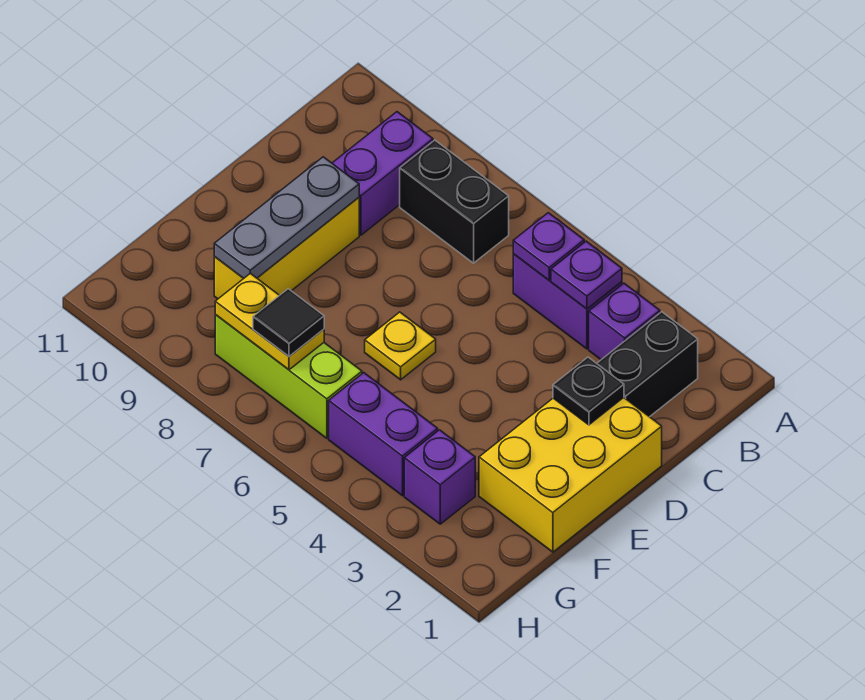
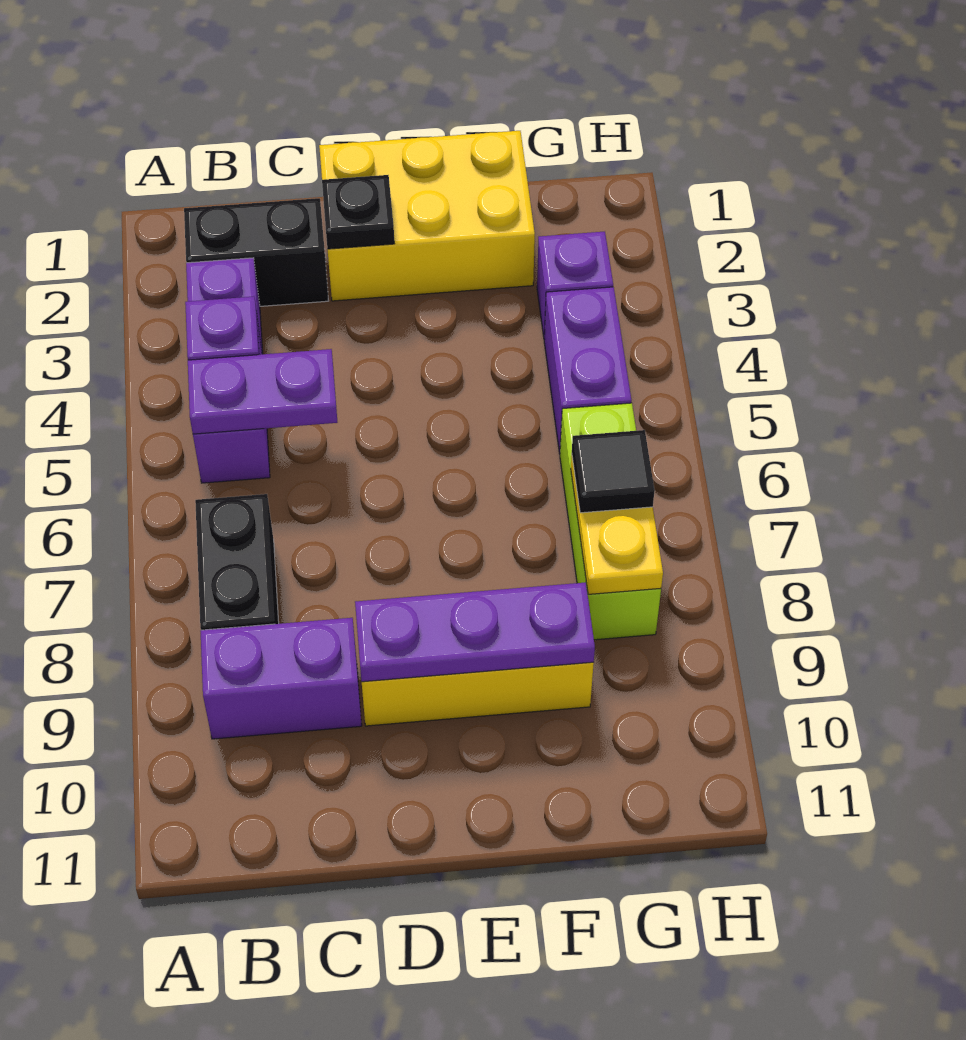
purple plate B5 level 2 -> purple plate B5:C5 level 2
grey plate D9:F9 level 2 -> purple plate D9:F9 level 2
yellow plate E6 level 1 -> none

